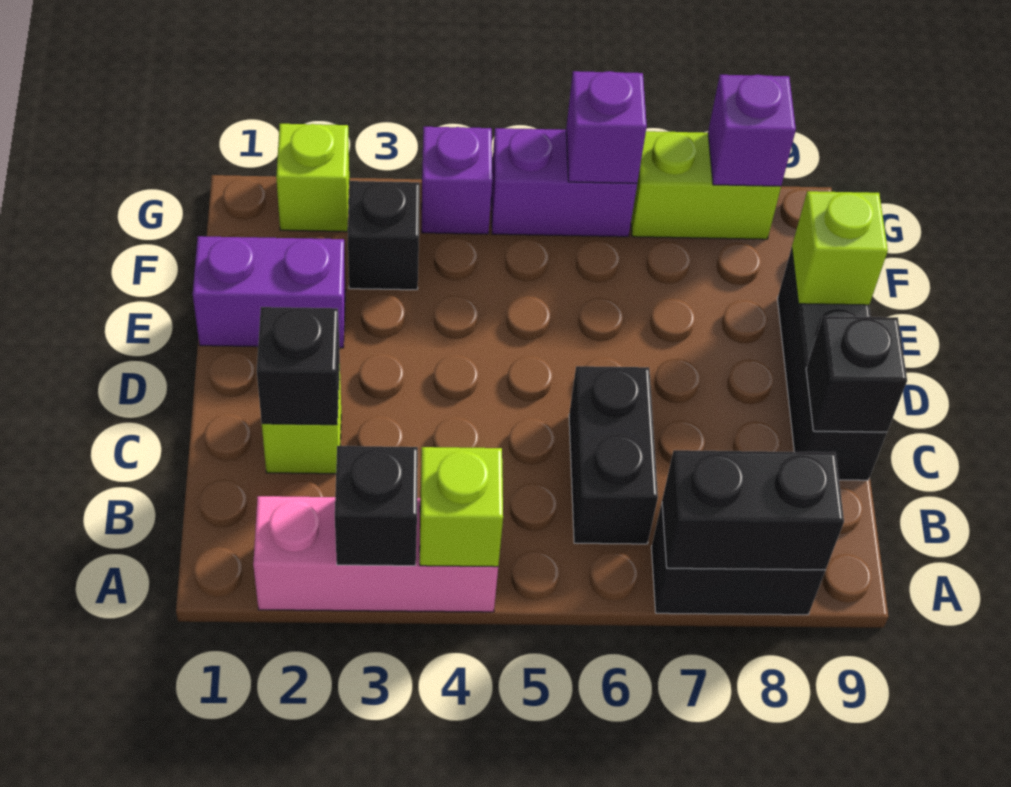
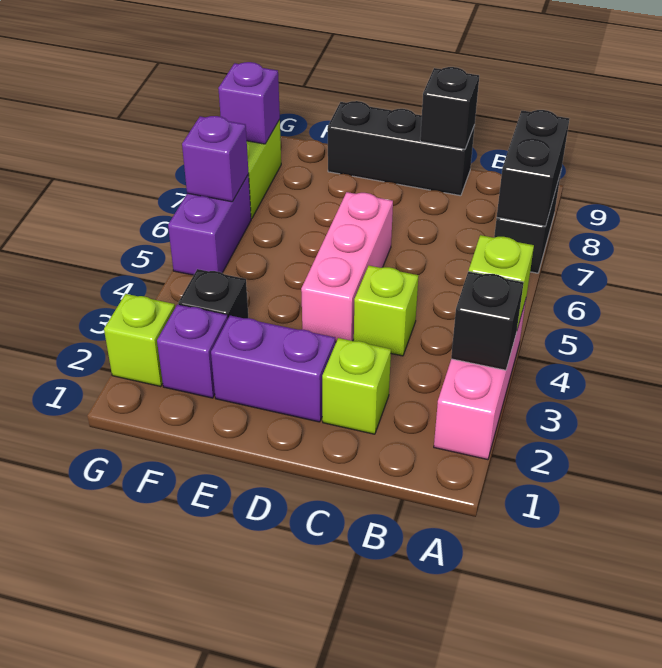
black brick B6:C6 level 1 -> none
black brick C2 level 2 -> none
none -> pink brick D4:D6 level 1
purple brick E1:E2 level 1 -> purple brick D2:E2 level 1
lime brick E9 level 2 -> lime brick C4 level 1
purple brick G4 level 1 -> purple brick F2 level 1

